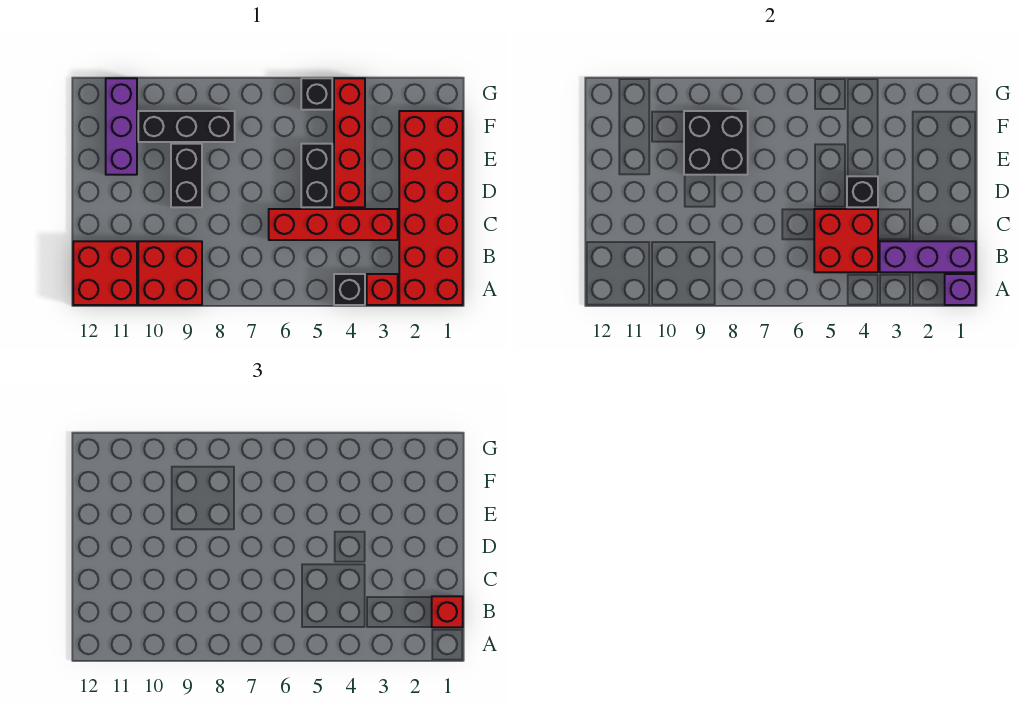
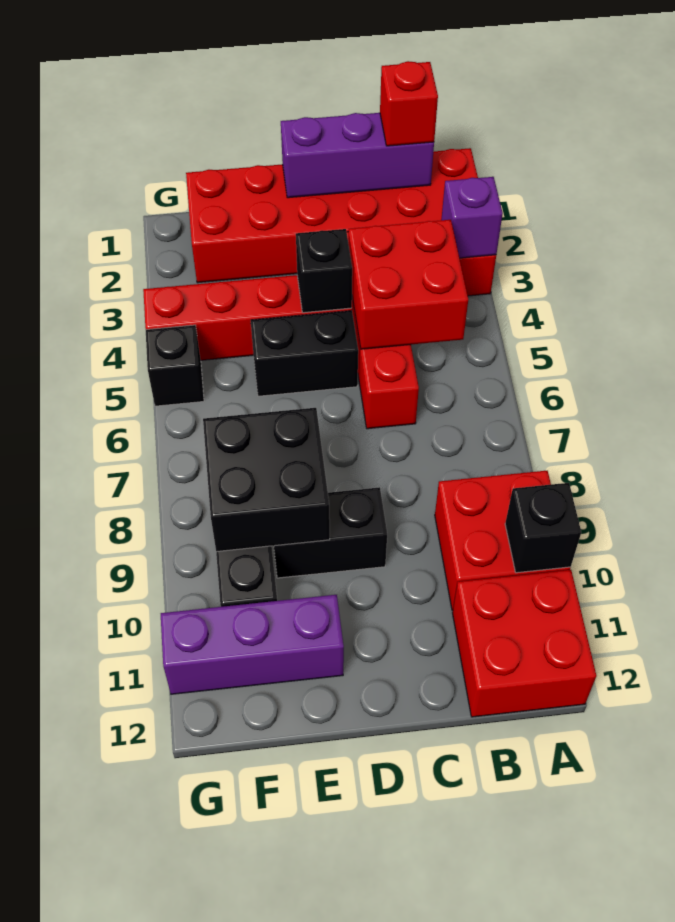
purple brick A1 level 2 -> purple brick A3 level 2
black brick A4 level 1 -> black brick A10 level 2
purple brick B1:B3 level 2 -> purple brick B1:D1 level 2

